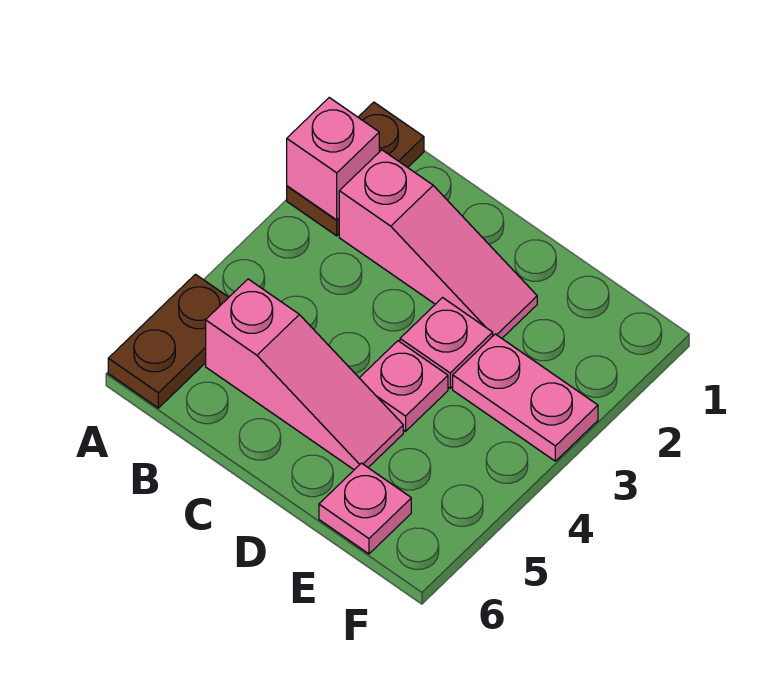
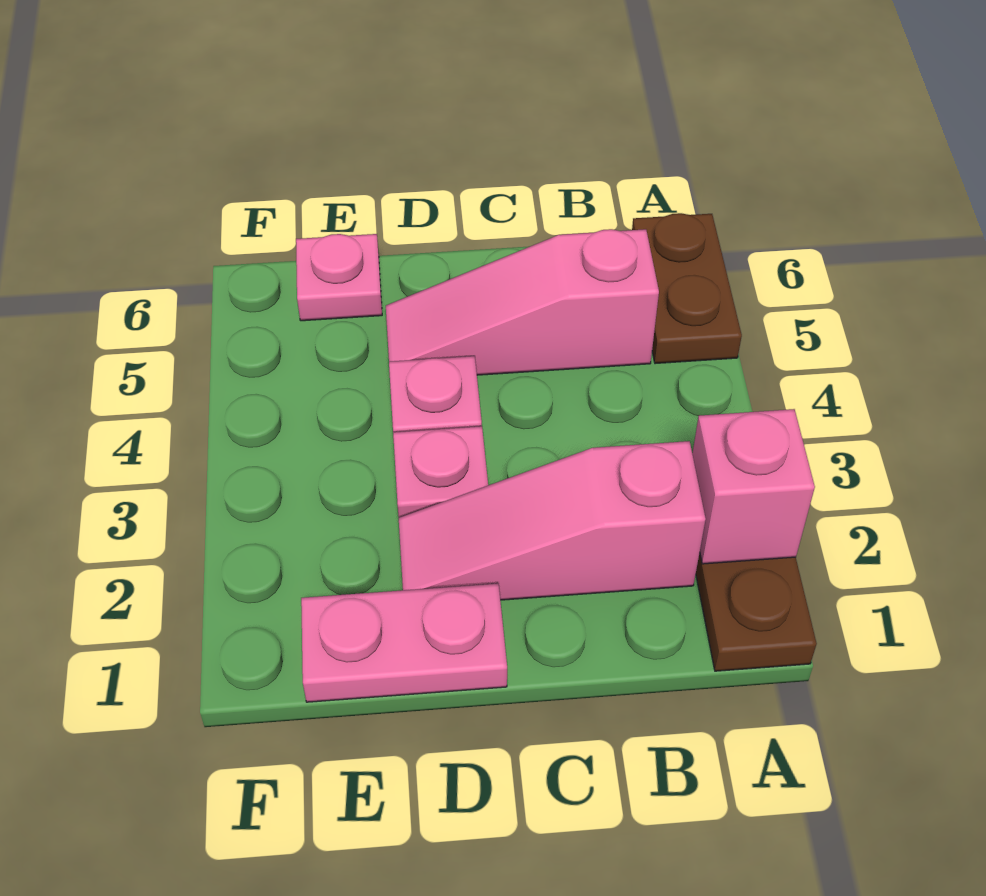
pink plate E3:F3 level 1 -> pink plate D1:E1 level 1

